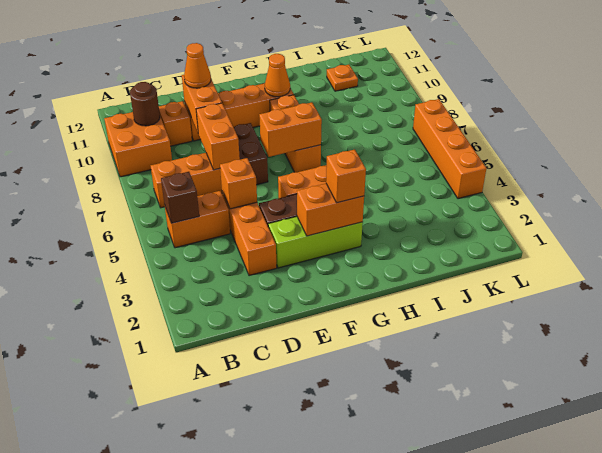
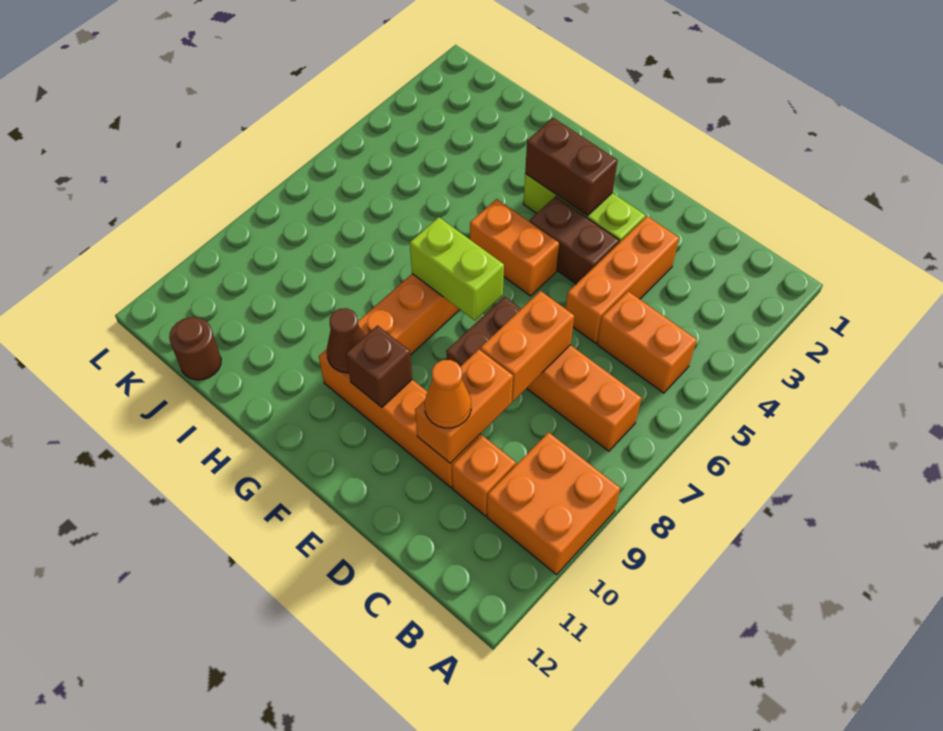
brown brick B5 level 2 -> brown brick F10 level 2
brown round brick B10 level 2 -> brown round brick J12 level 1
orange brick D5 level 2 -> none
orange brick F3:G3 level 2 -> brown brick F3:G3 level 2
orange brick F7:G7 level 2 -> lime brick F7:G7 level 2
orange brick G3 level 3 -> none
orange cone G10 level 2 -> brown cone G10 level 2
orange plate J11 level 1 -> none
orange brick L4:L7 level 1 -> none

